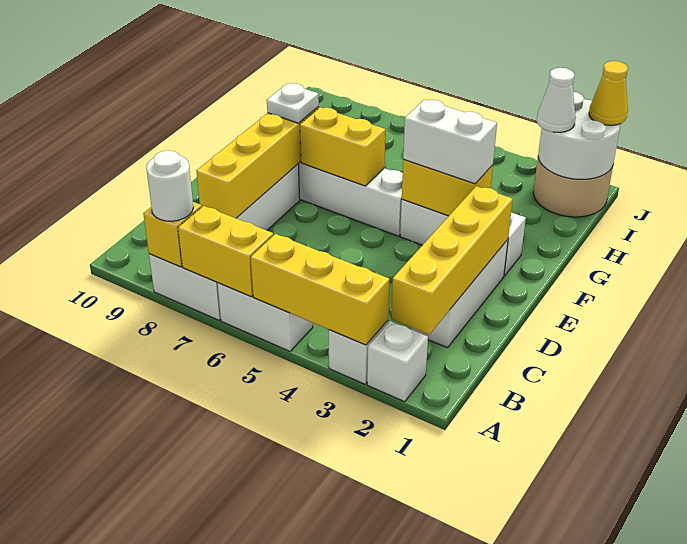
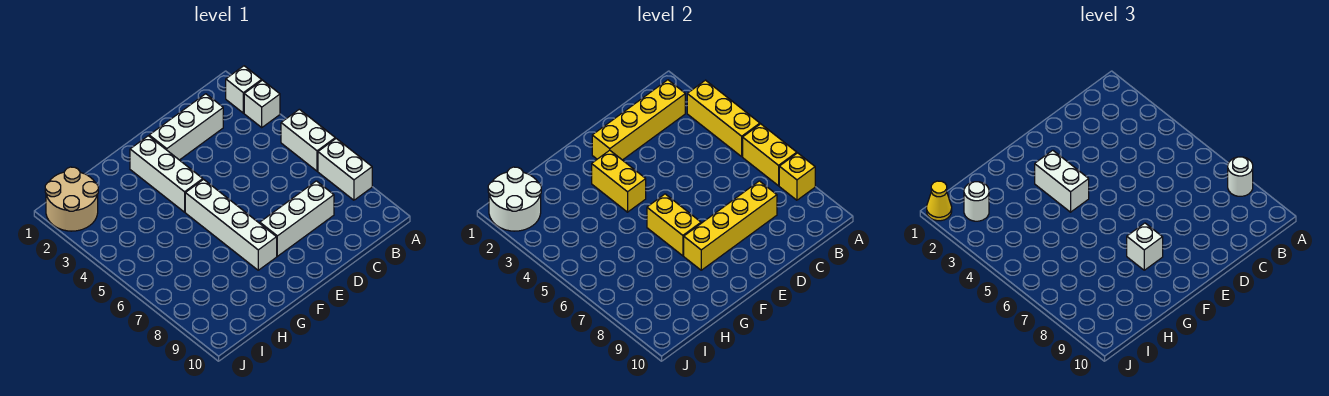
white plate F8 level 3 -> white brick F8 level 3
white cone I2 level 3 -> white round brick I2 level 3

